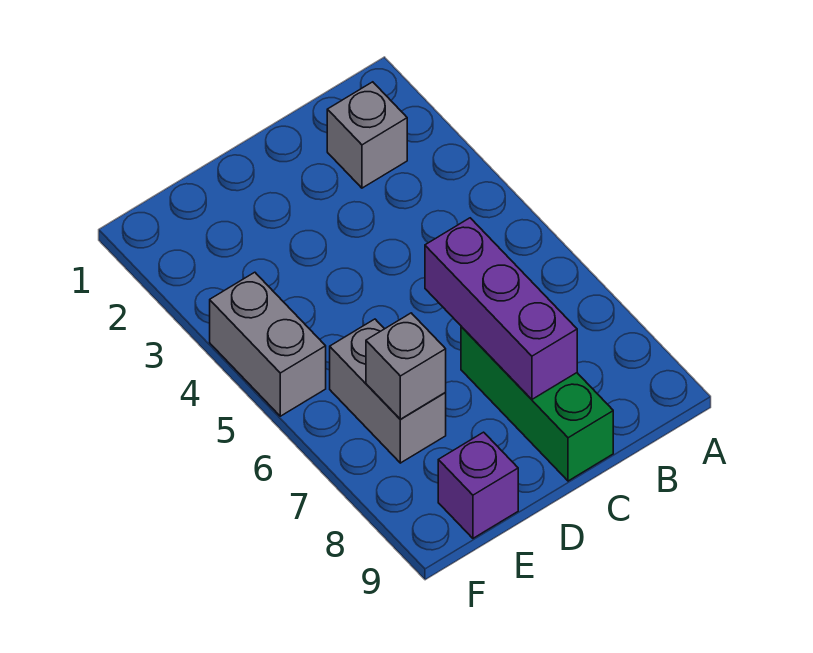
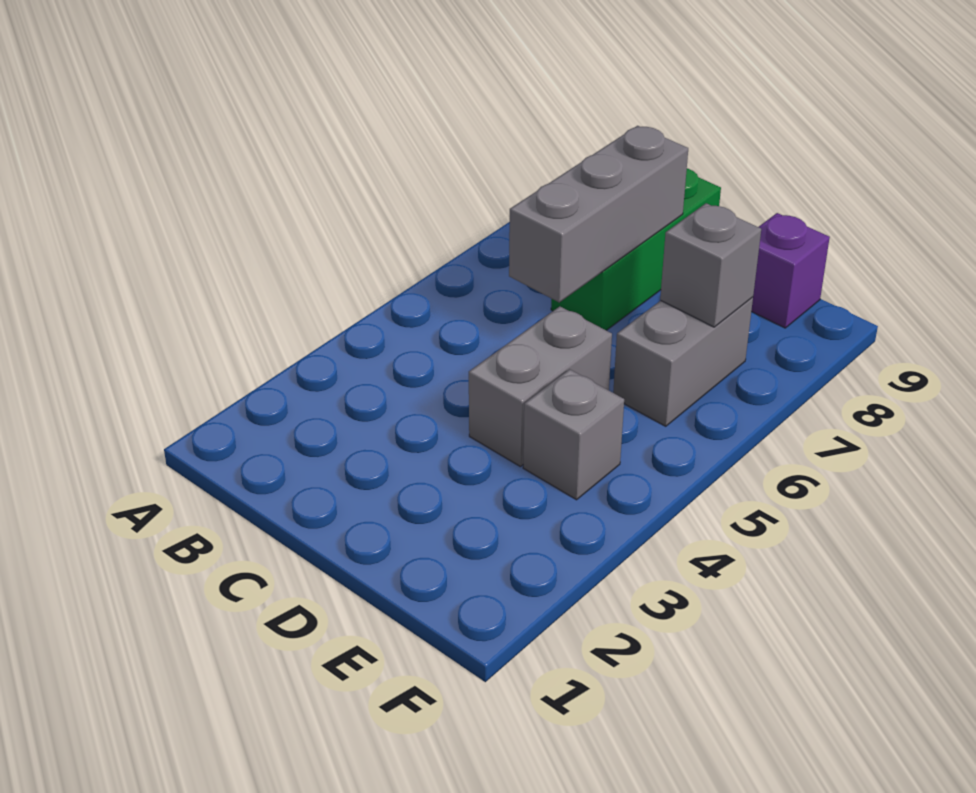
grey brick B2 level 1 -> grey brick E4 level 1
purple brick C6:C8 level 2 -> grey brick C6:C8 level 2
grey brick F4:F5 level 1 -> grey brick D4:D5 level 1

